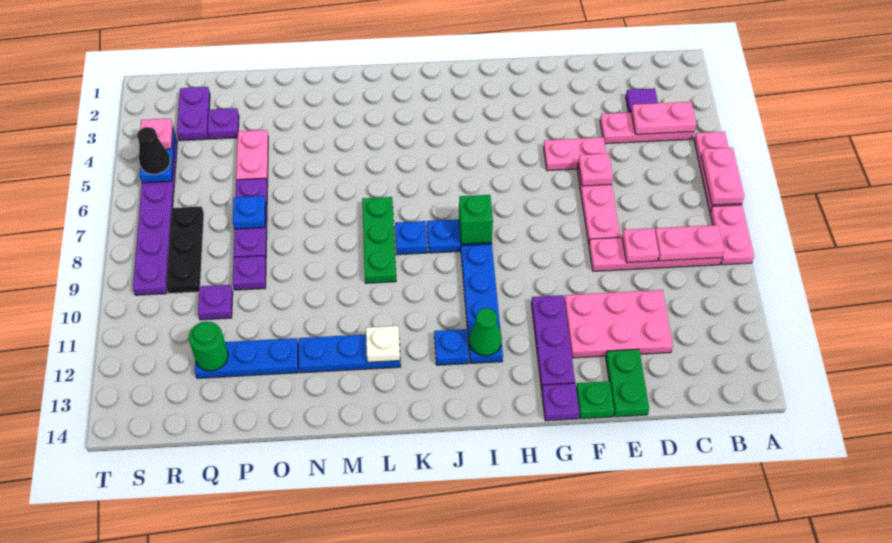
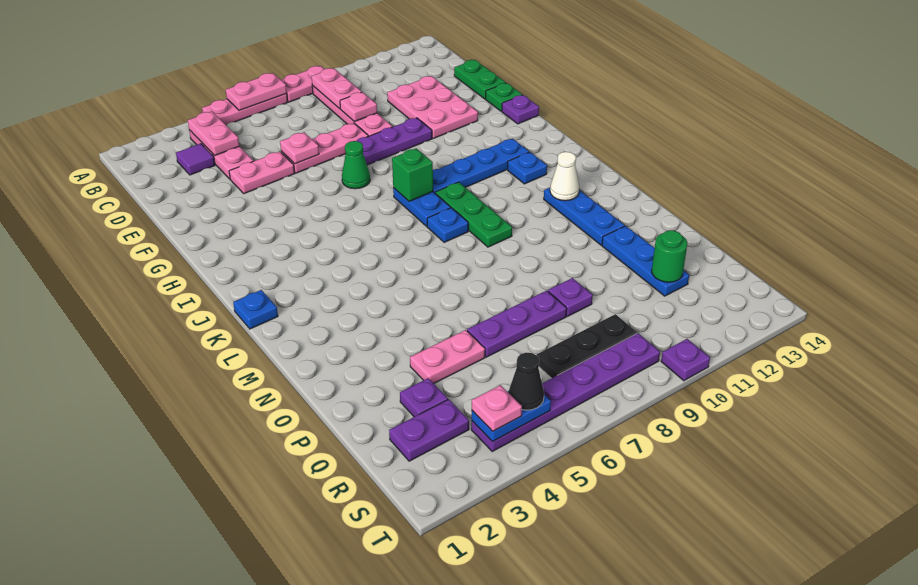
pink plate E5:F5 level 1 -> pink plate E4:E5 level 1
green plate E13:E14 level 1 -> green plate D14:E14 level 1
purple plate G11:G13 level 1 -> purple plate F8:F10 level 1
green cone I12 level 2 -> green cone G7 level 1
green plate L7:L9 level 1 -> green plate J9:L9 level 1
white plate L12 level 2 -> white cone L12 level 2
blue plate P7 level 2 -> blue plate K1 level 1
purple plate Q10 level 1 -> purple plate T10 level 1

